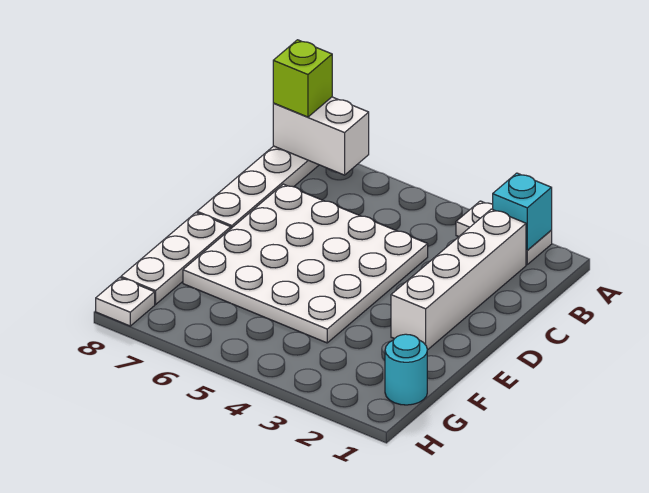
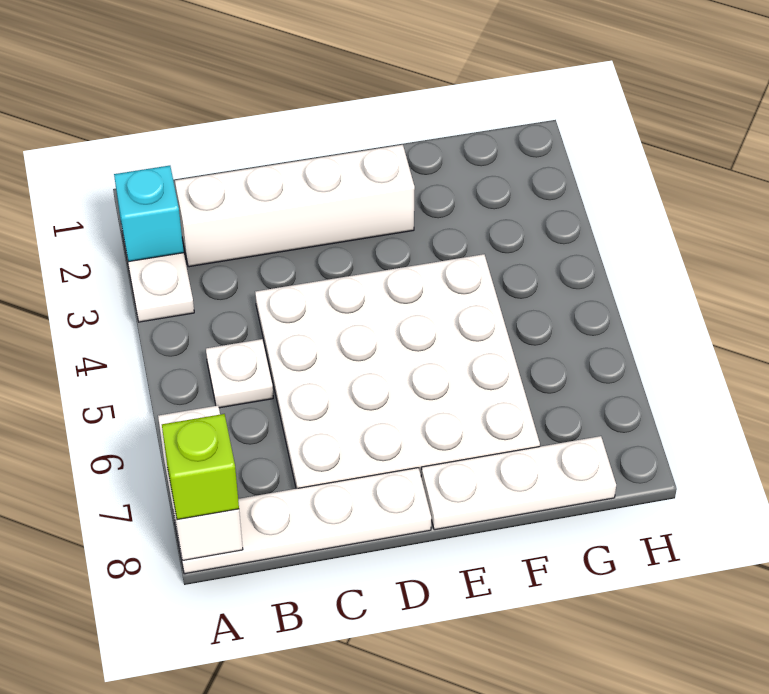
cyan round brick G1 level 1 -> none
white plate H8 level 1 -> white plate B5 level 1

